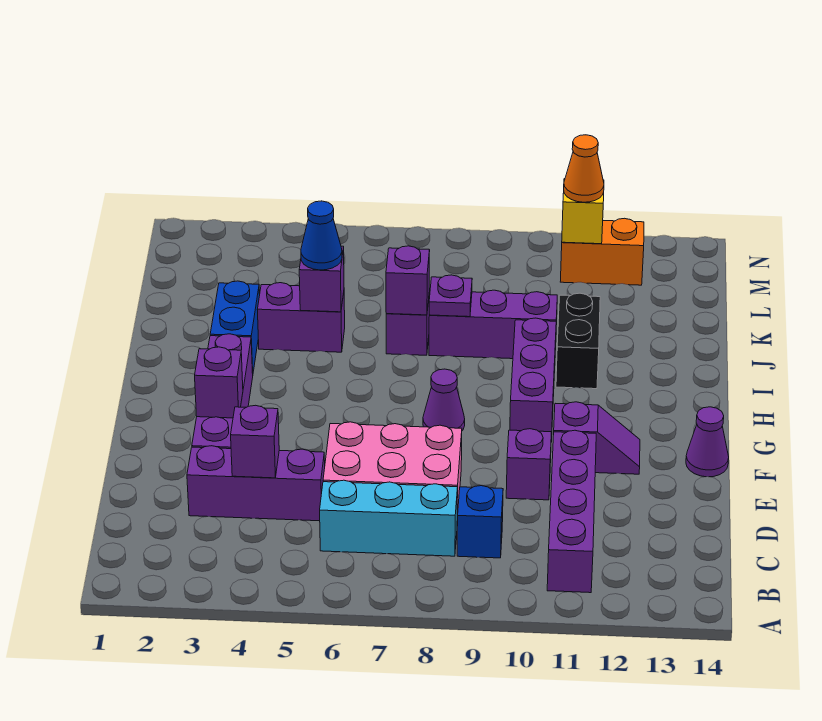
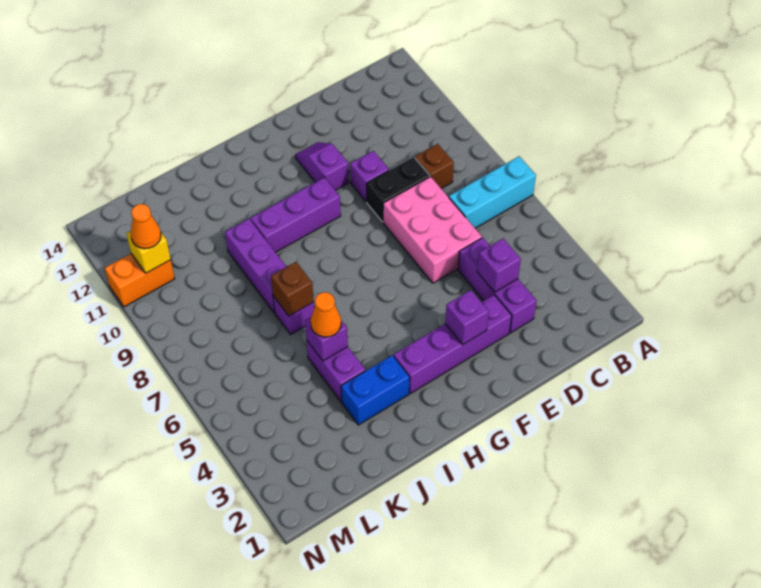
purple brick B11:E11 level 1 -> none
cyan brick C6:C8 level 1 -> cyan brick A7:C7 level 1
blue brick C9 level 1 -> brown brick C9 level 1
purple cone F14 level 1 -> none
purple cone G8 level 1 -> none
black brick I11:J11 level 1 -> black brick D9:E9 level 1
blue cone J5 level 3 -> orange cone J5 level 3
purple brick J7 level 2 -> brown brick J7 level 2
purple plate J8 level 2 -> none
orange brick M11:M12 level 1 -> orange brick M11:N11 level 1

